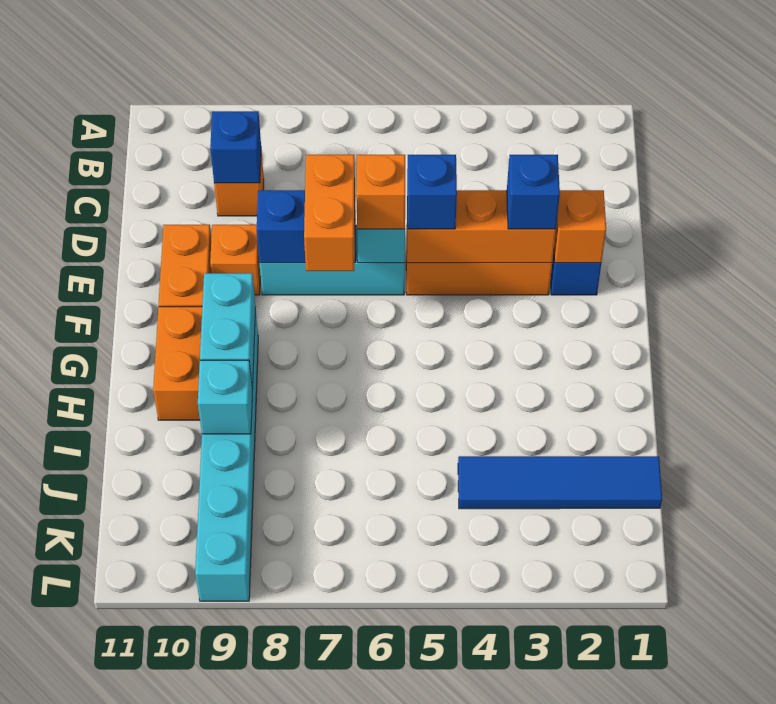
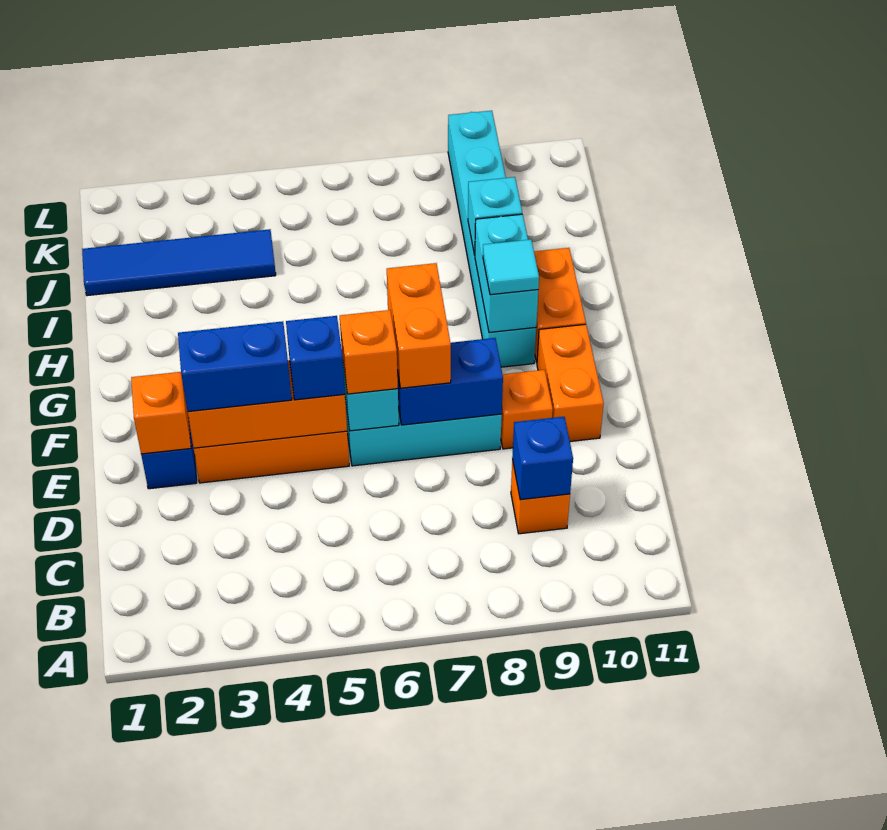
blue brick E3 level 3 -> blue brick E3:E4 level 3
none -> cyan tile G9 level 3

